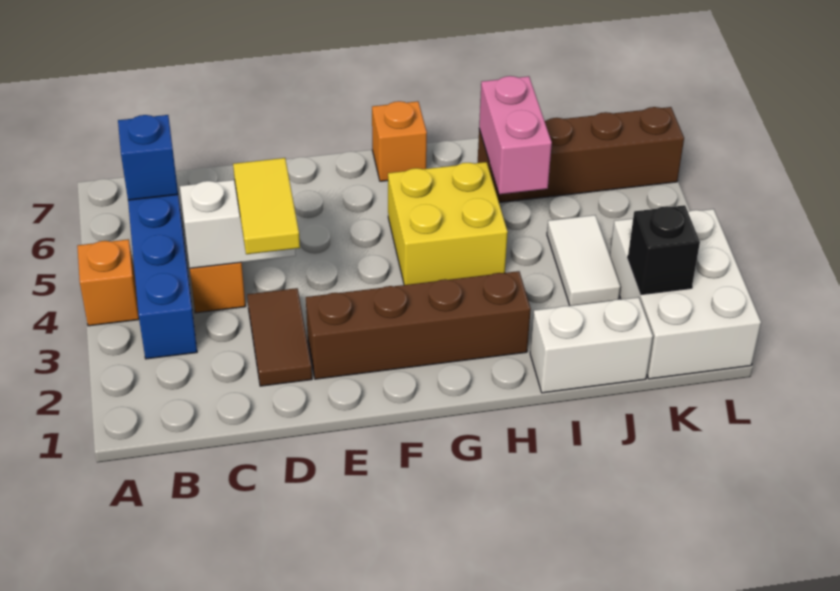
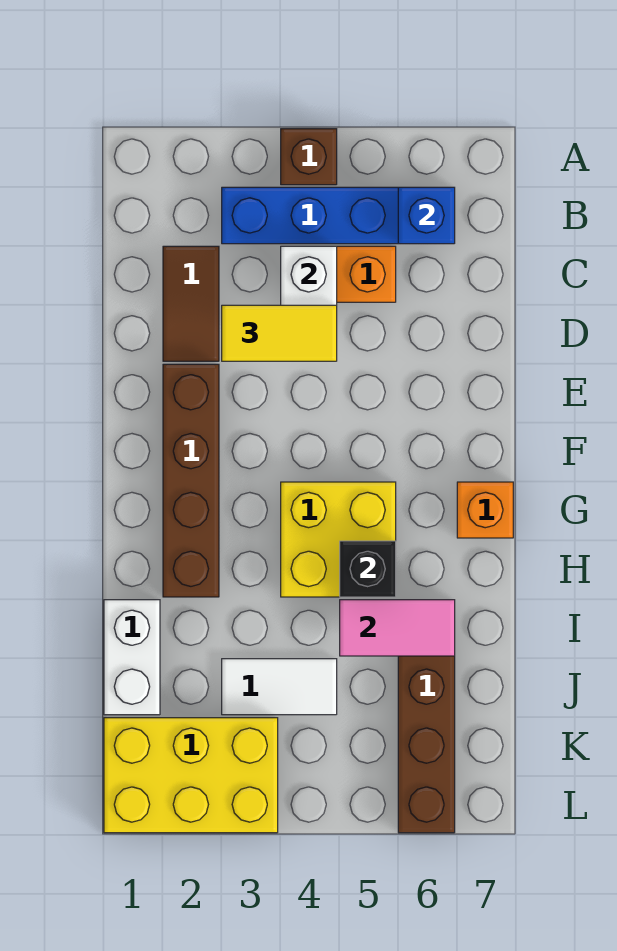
orange brick A4 level 1 -> brown brick A4 level 1
brown tile D2:D3 level 1 -> brown tile C2:D2 level 1
pink brick I5:I6 level 2 -> pink tile I5:I6 level 2
white brick K1:L3 level 1 -> yellow brick K1:L3 level 1
black brick K2 level 2 -> black brick H5 level 2

